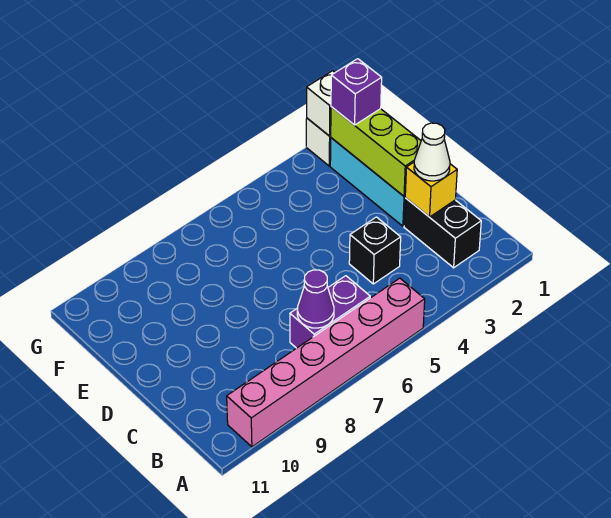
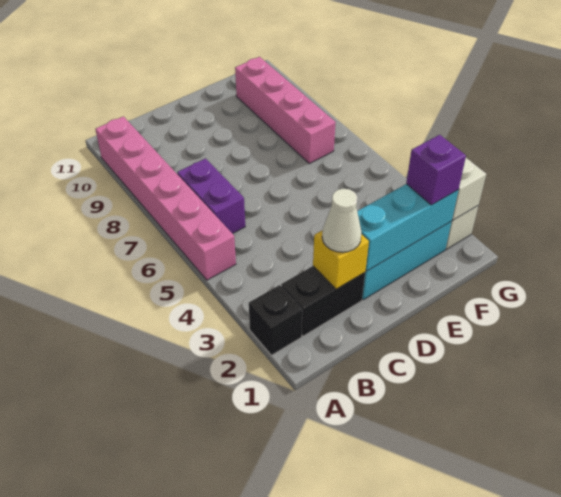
purple cone B7 level 2 -> none
black brick C4 level 1 -> black brick A2 level 1
lime brick D2:F2 level 2 -> cyan brick D2:F2 level 2
none -> pink brick F7:F10 level 1

